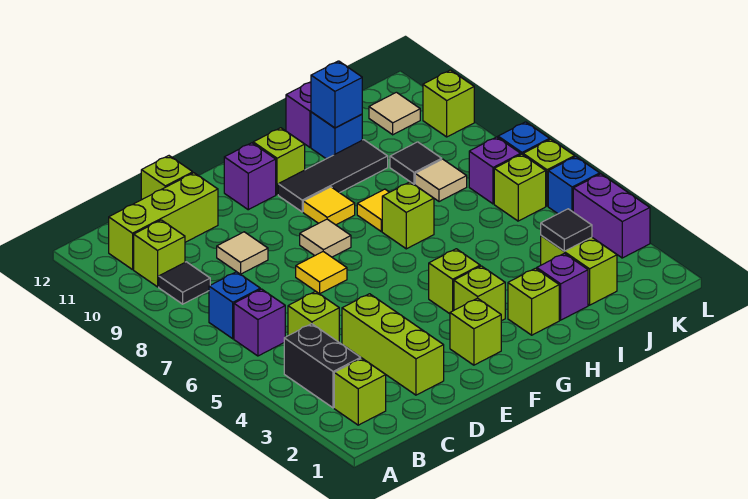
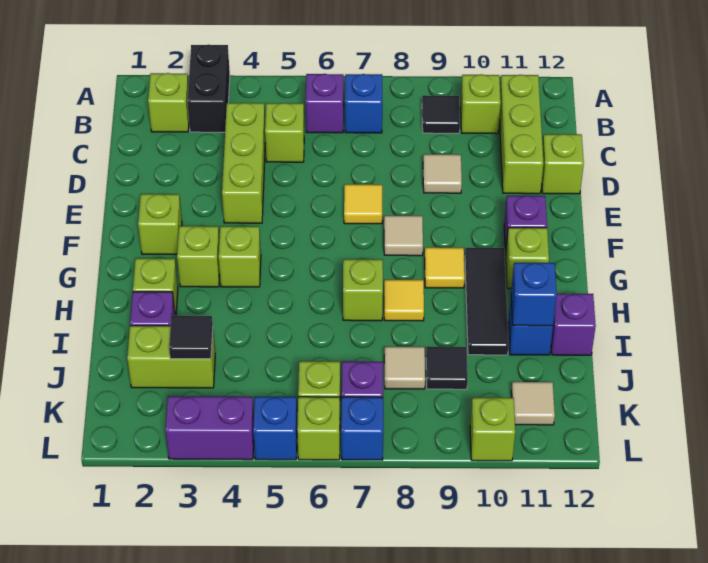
black brick B3:B4 level 1 -> black brick A3:B3 level 1
lime brick D2:D4 level 1 -> lime brick C4:E4 level 1

